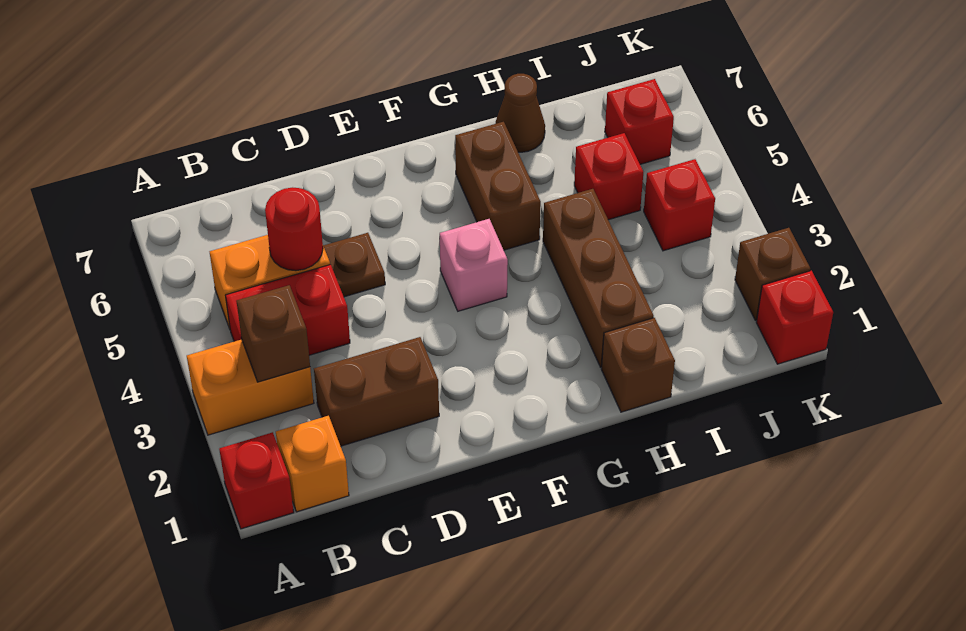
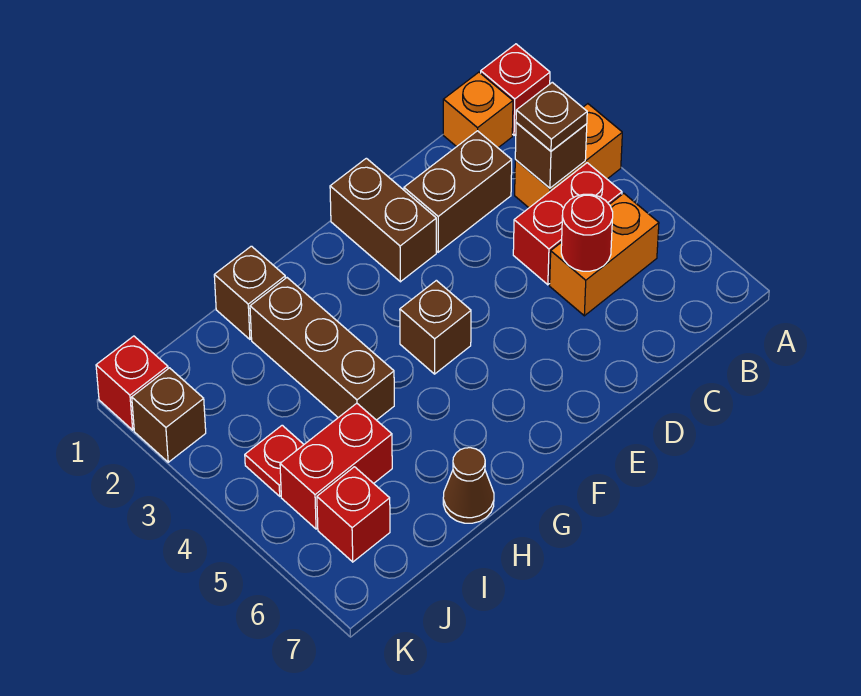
brown plate D5 level 1 -> brown plate B3 level 3
pink brick F4 level 1 -> brown brick F4 level 1
brown brick G5:G6 level 1 -> brown brick E1:E2 level 1
red brick I5 level 1 -> red brick I5:J5 level 1
red brick J4 level 1 -> red plate J4 level 1

